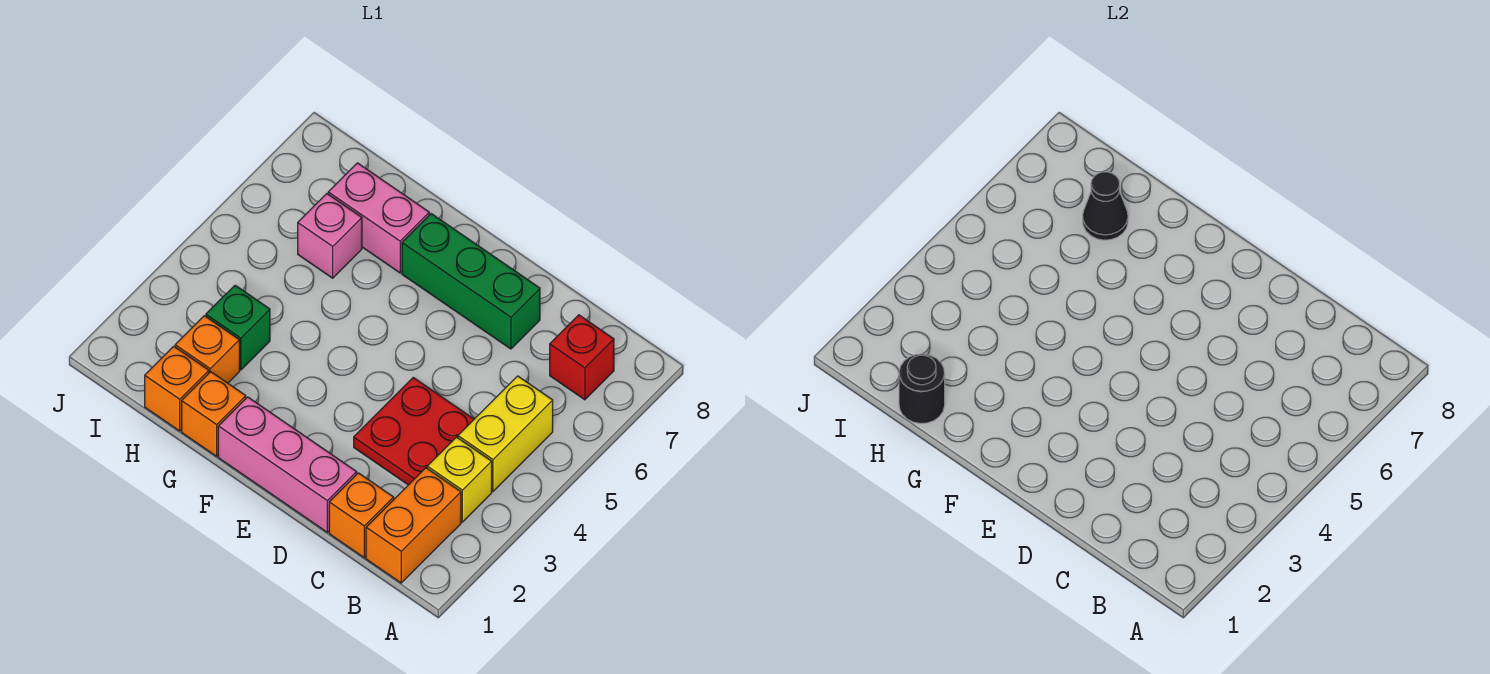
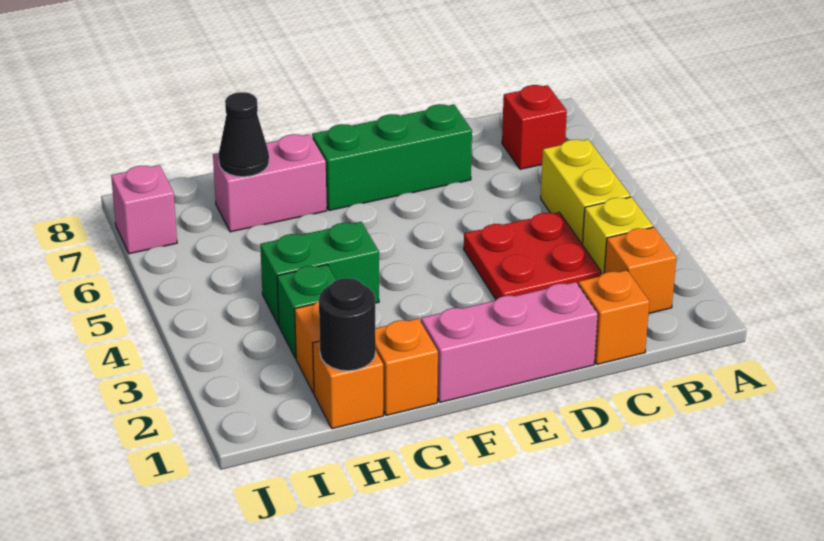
orange brick B1:B2 level 1 -> orange brick B2 level 1
none -> green brick G4:H4 level 1
pink brick H6 level 1 -> pink brick J7 level 1

